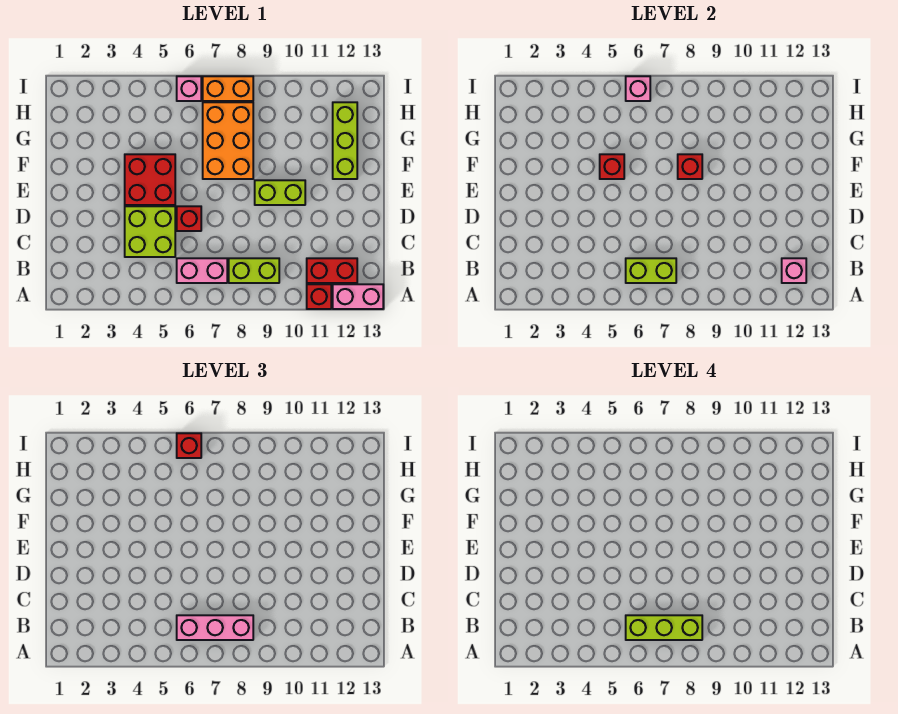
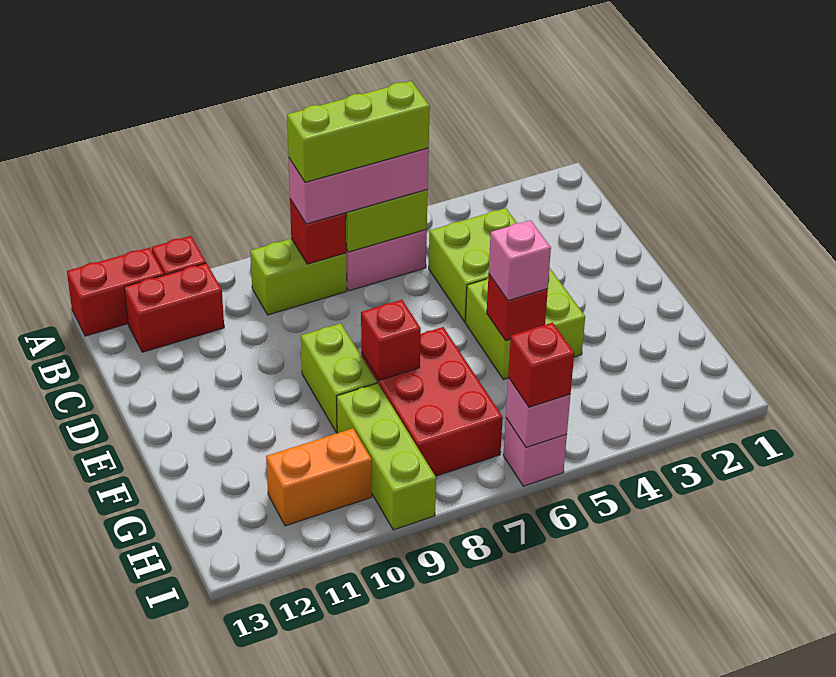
pink brick A12:A13 level 1 -> red brick A12:A13 level 1
pink brick B12 level 2 -> pink brick F5 level 3
red brick D6 level 1 -> red brick B8 level 2
red brick E4:F5 level 1 -> lime brick E4:F5 level 1
lime brick E9:E10 level 1 -> lime brick E9:F9 level 1
orange brick F7:H8 level 1 -> red brick F7:H8 level 1
lime brick F12:H12 level 1 -> lime brick G9:I9 level 1
orange brick I7:I8 level 1 -> orange brick H10:H11 level 1

